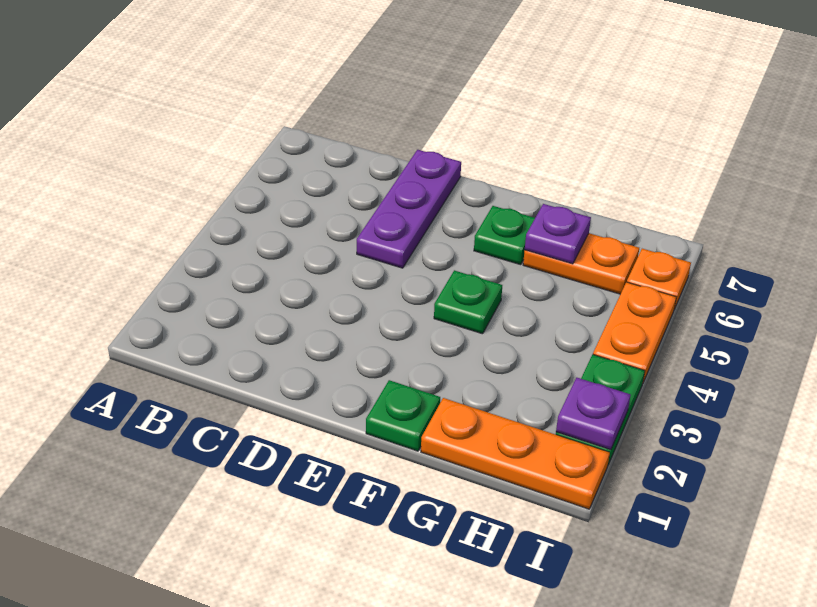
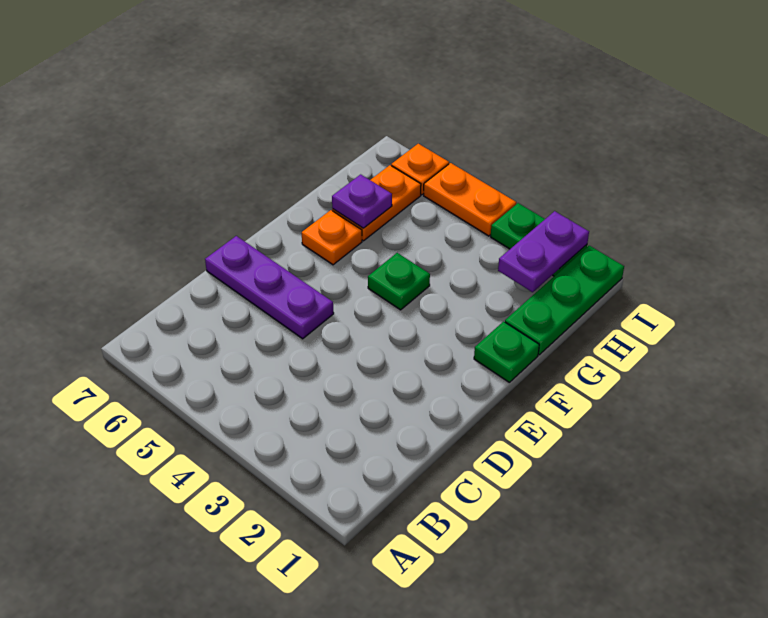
green plate F6 level 1 -> orange plate F6 level 1
orange plate G1:I1 level 1 -> green plate G1:I1 level 1
purple plate I2 level 2 -> purple plate H2:I2 level 2

